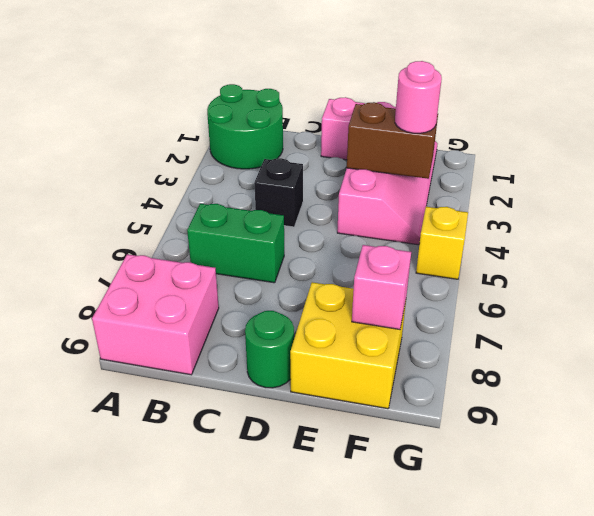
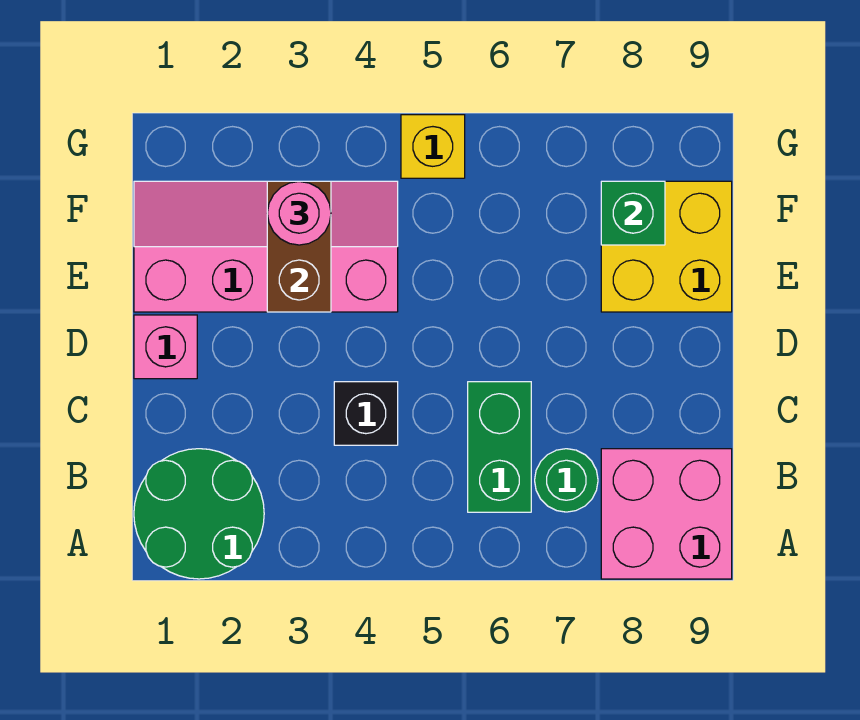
green round brick D9 level 1 -> green round brick B7 level 1
pink brick F8 level 2 -> green brick F8 level 2

